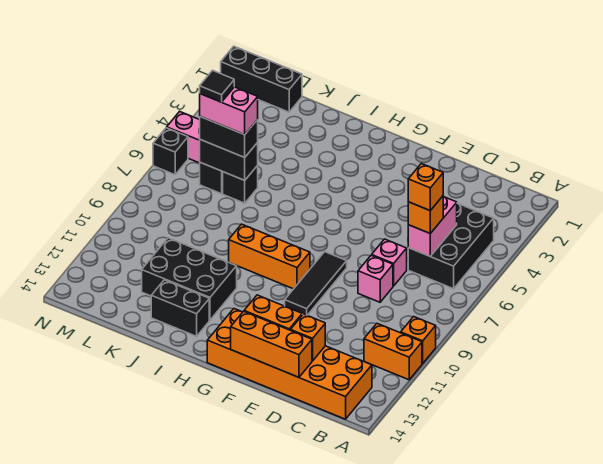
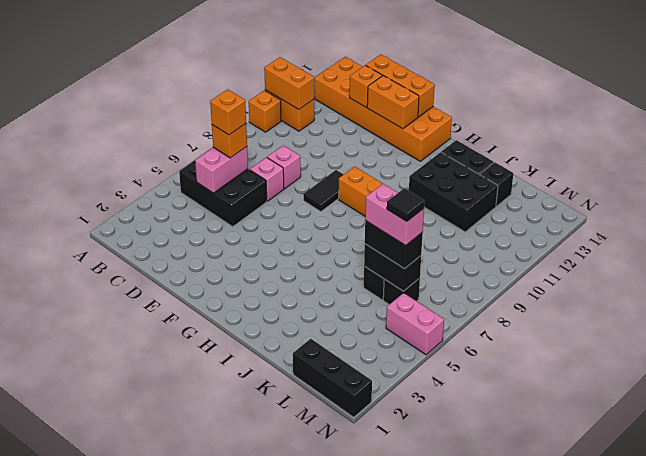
none -> orange brick A11:B11 level 2
black brick B4:C6 level 1 -> black brick B5:D6 level 1
black tile F8:F10 level 1 -> black tile F8:F9 level 1
black brick N6 level 1 -> black brick K13 level 1

